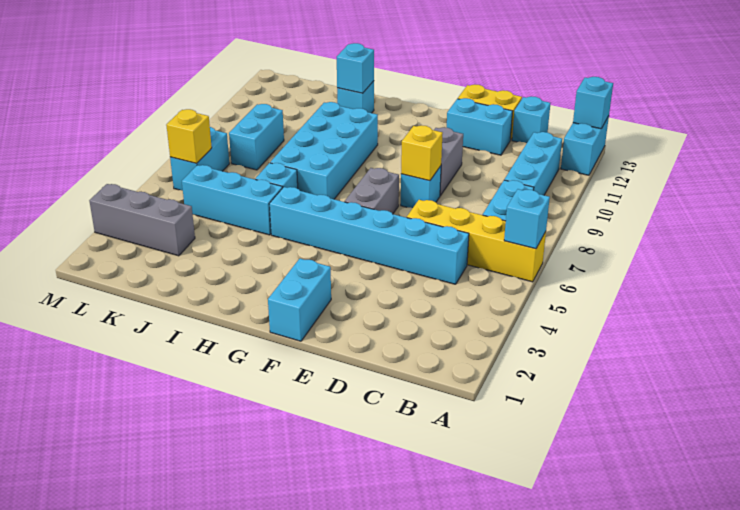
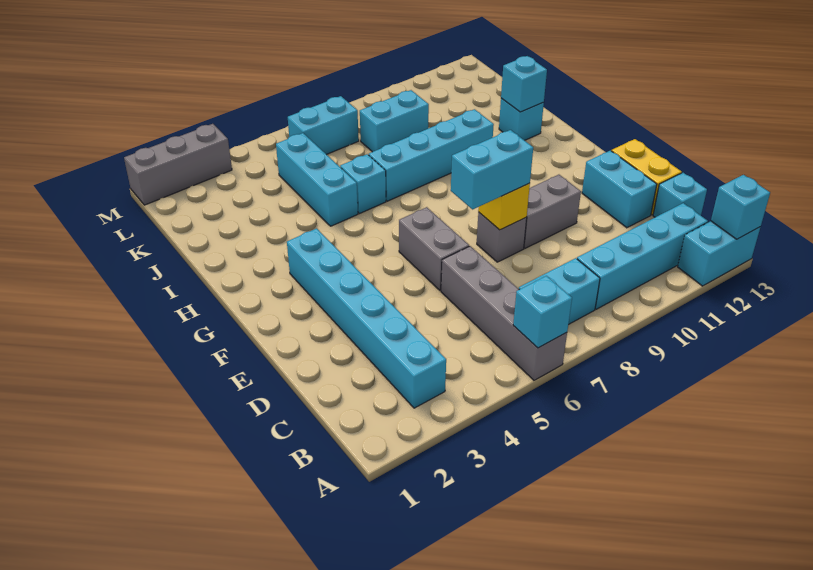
yellow brick A6:D6 level 1 -> grey brick A6:D6 level 1
cyan brick B9:B11 level 1 -> cyan brick B9:B12 level 1
cyan brick C5:H5 level 1 -> cyan brick B3:G3 level 1
cyan brick E8 level 1 -> grey brick E8 level 1
cyan brick F1:F2 level 1 -> cyan brick E7:E8 level 3
grey brick F6:F7 level 1 -> grey brick E6:F6 level 1
cyan brick H7:I10 level 1 -> cyan brick I7:I10 level 1
grey brick K3:M3 level 1 -> grey brick M1:M3 level 1
yellow brick L6 level 2 -> none

